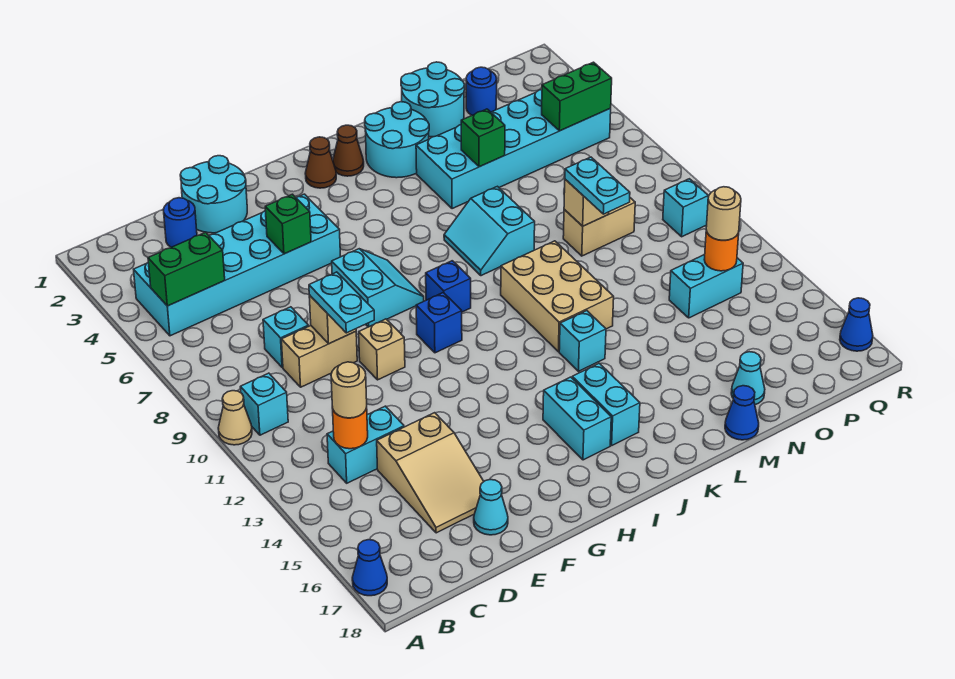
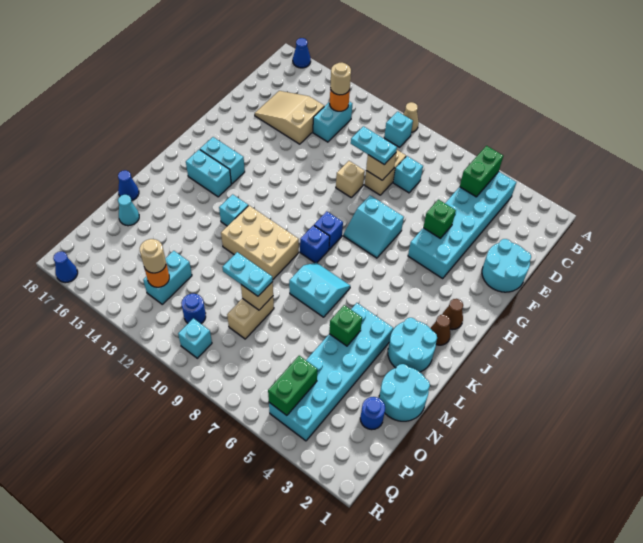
blue round brick D2 level 1 -> blue round brick P11 level 1
cyan cone E17 level 1 -> none
blue brick H10 level 1 -> blue brick J9 level 1

